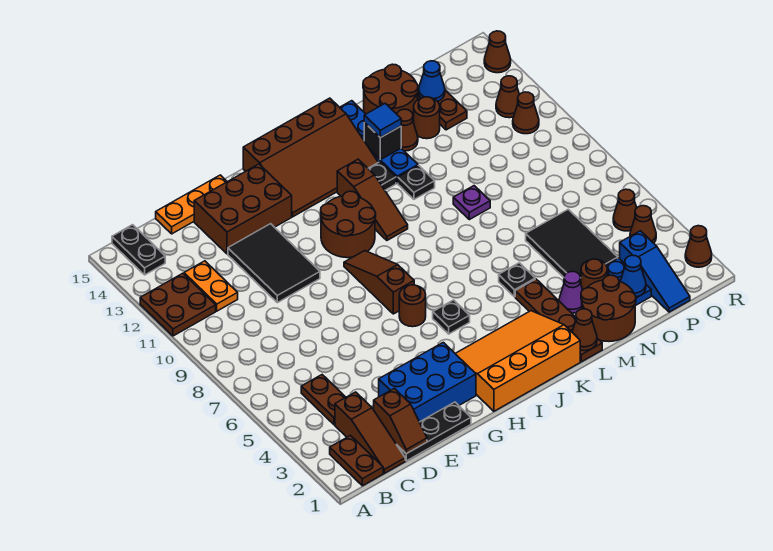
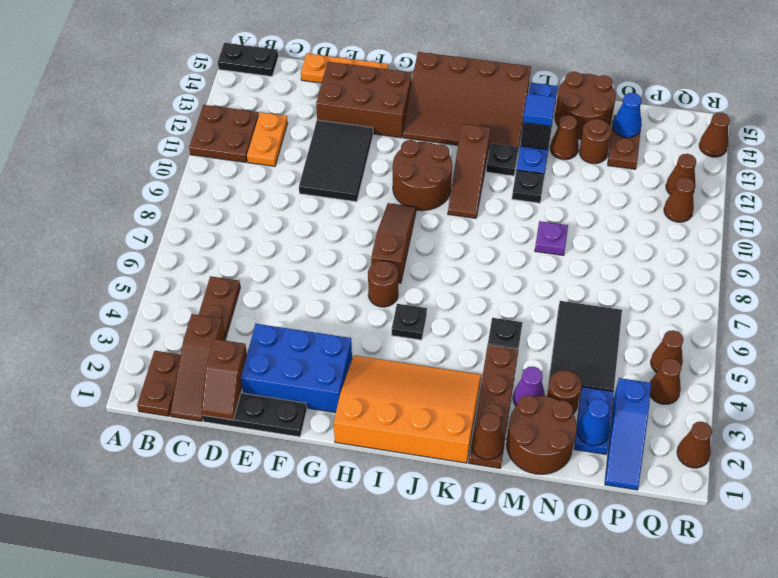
black plate B14:B15 level 1 -> black plate A15:B15 level 1

